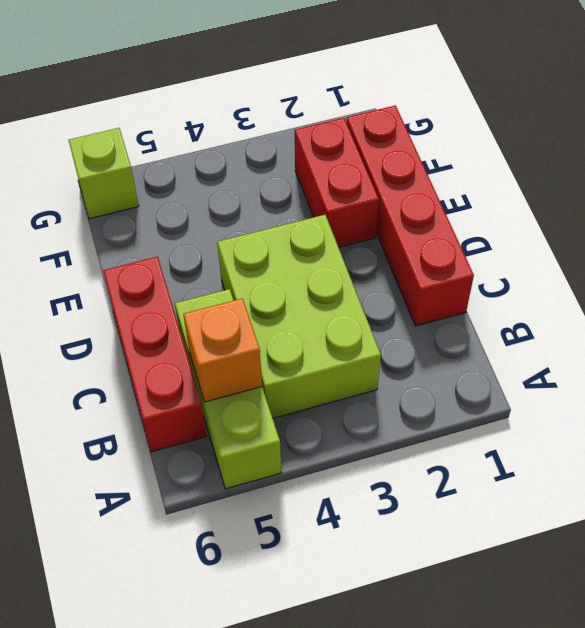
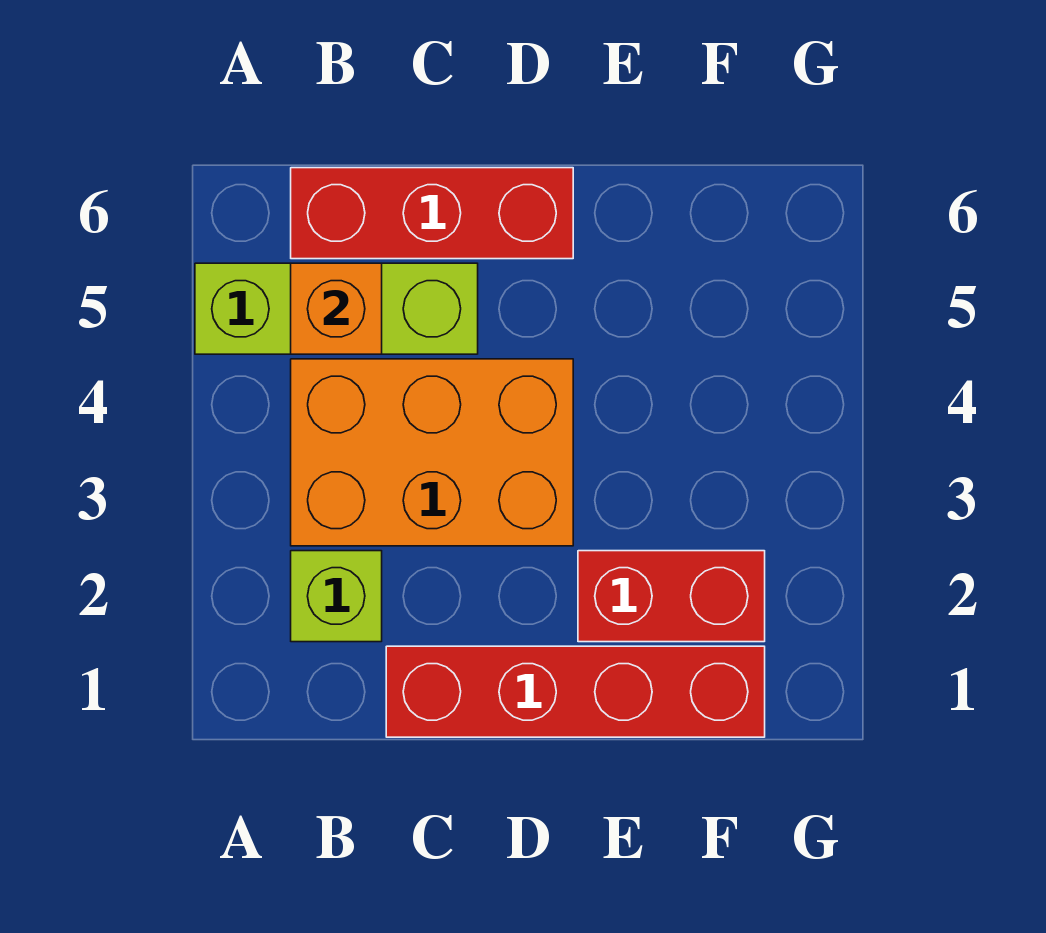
lime brick B3:D4 level 1 -> orange brick B3:D4 level 1
lime brick G6 level 1 -> lime brick B2 level 1

